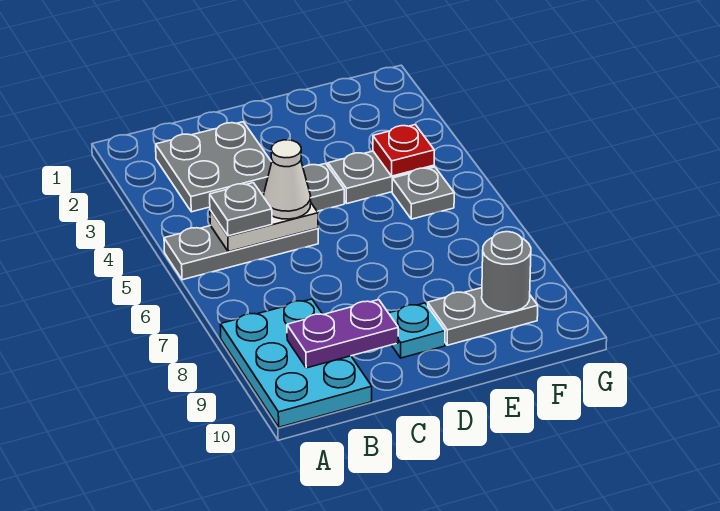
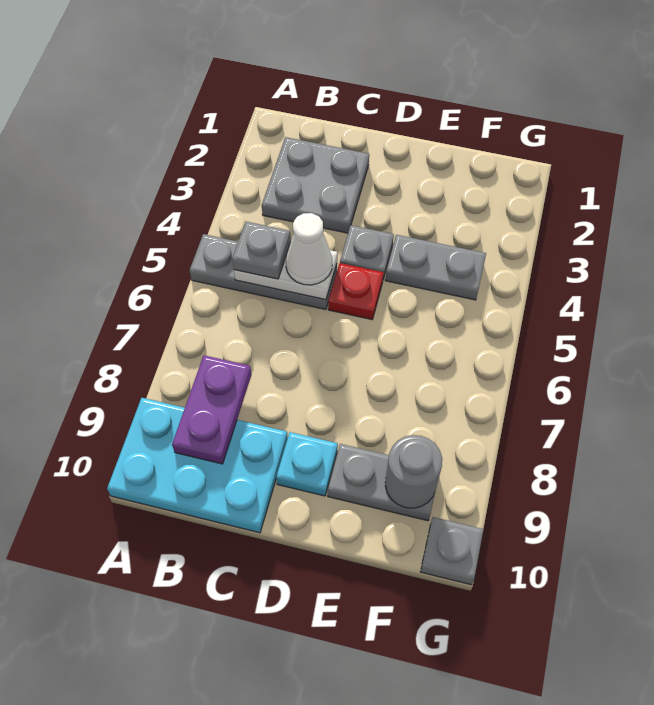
cyan plate A8:B10 level 1 -> cyan plate A9:C10 level 1
purple plate B9:C9 level 2 -> purple plate B8:B9 level 2
red plate F4 level 2 -> red plate D5 level 1
grey plate F5 level 1 -> grey plate G10 level 1

